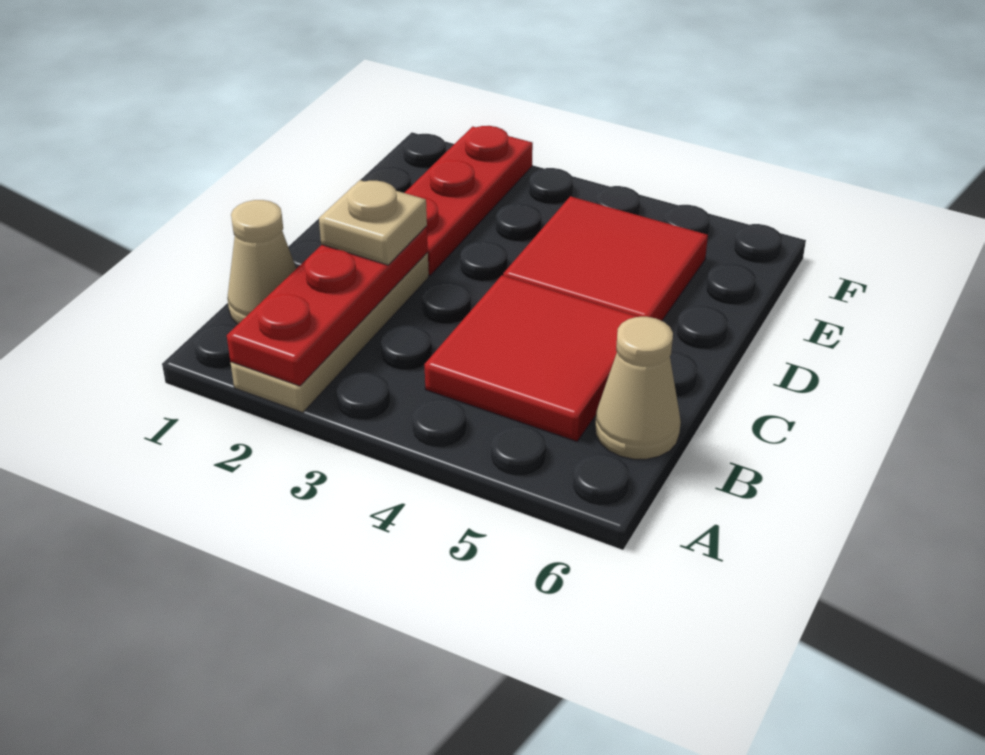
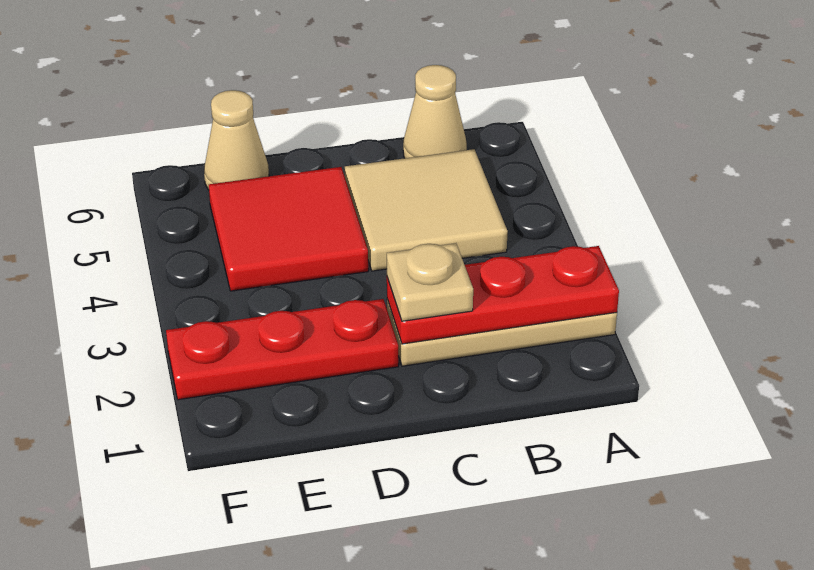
tan cone B1 level 1 -> tan cone E6 level 1
red tile B4:C5 level 1 -> tan tile B4:C5 level 1

